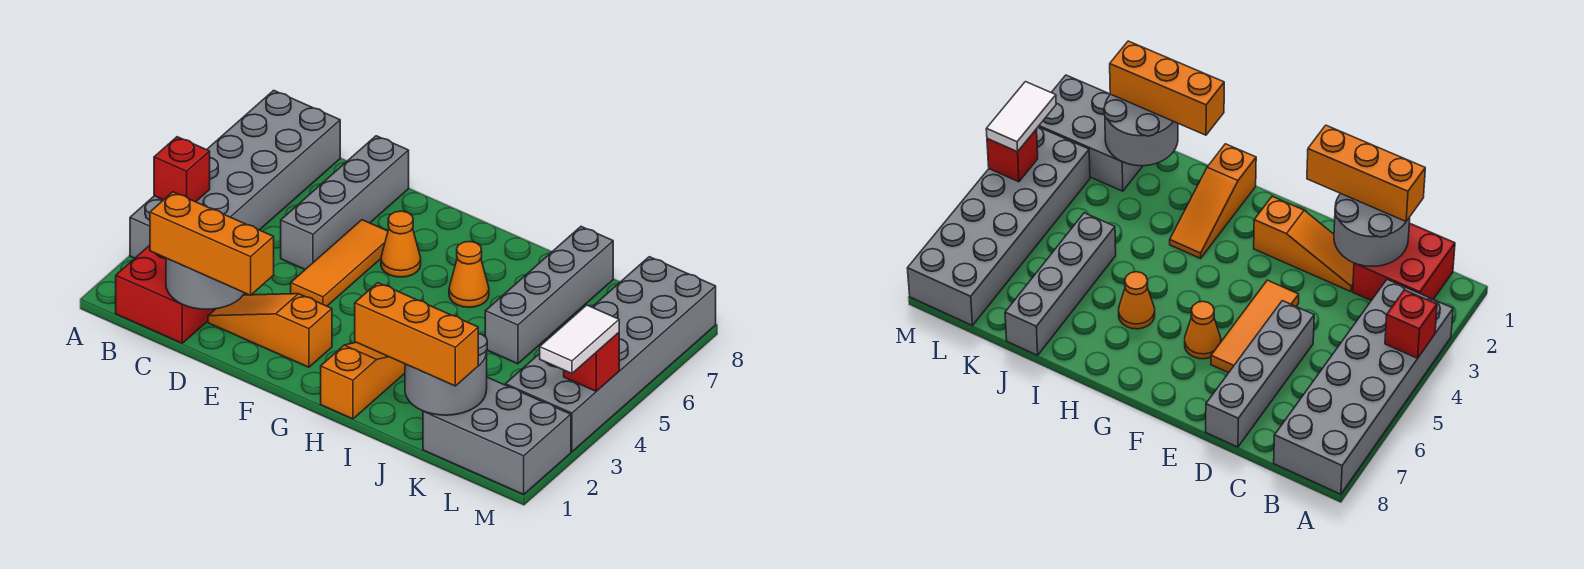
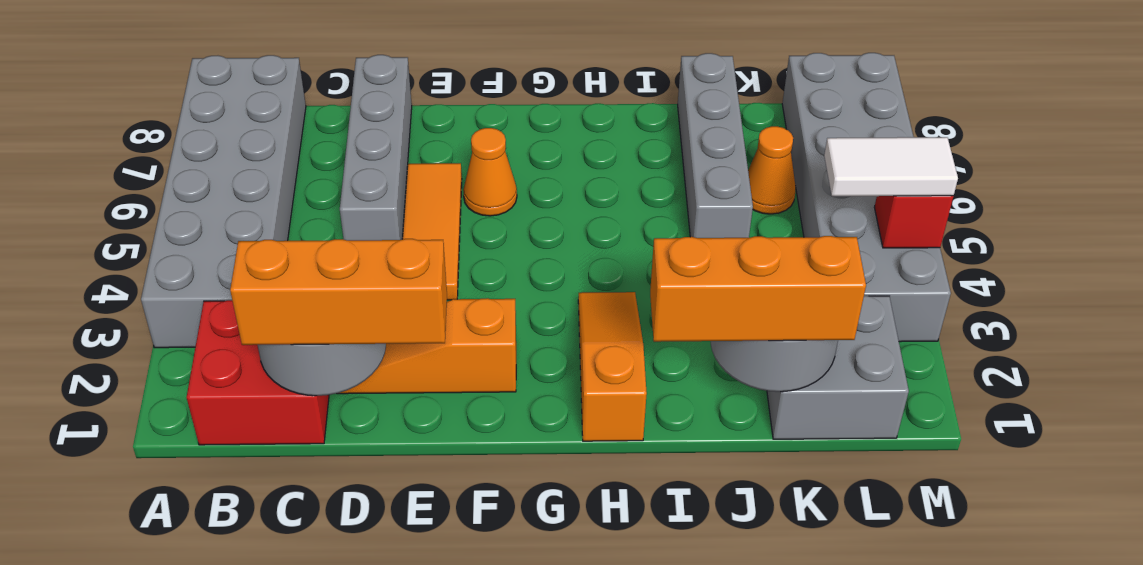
red brick A4 level 2 -> none
orange cone H6 level 1 -> orange cone K6 level 1
grey brick K1:M2 level 1 -> grey brick K1:L2 level 1
white tile M3:M4 level 3 -> white tile L4:M4 level 3

